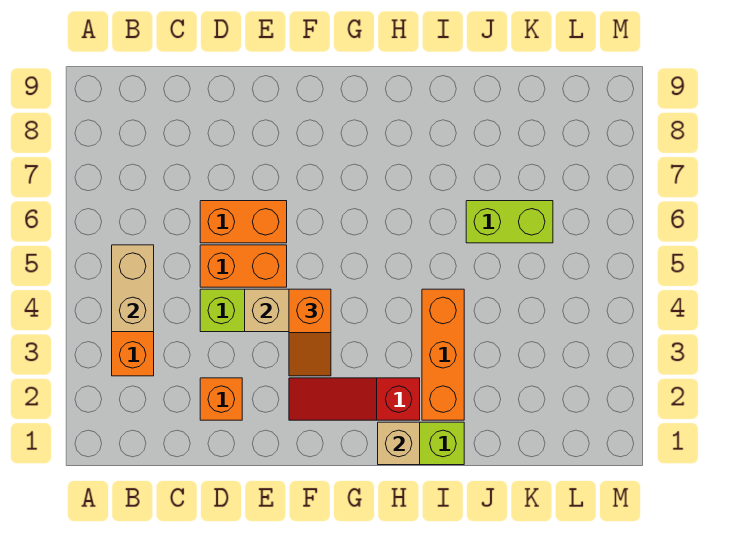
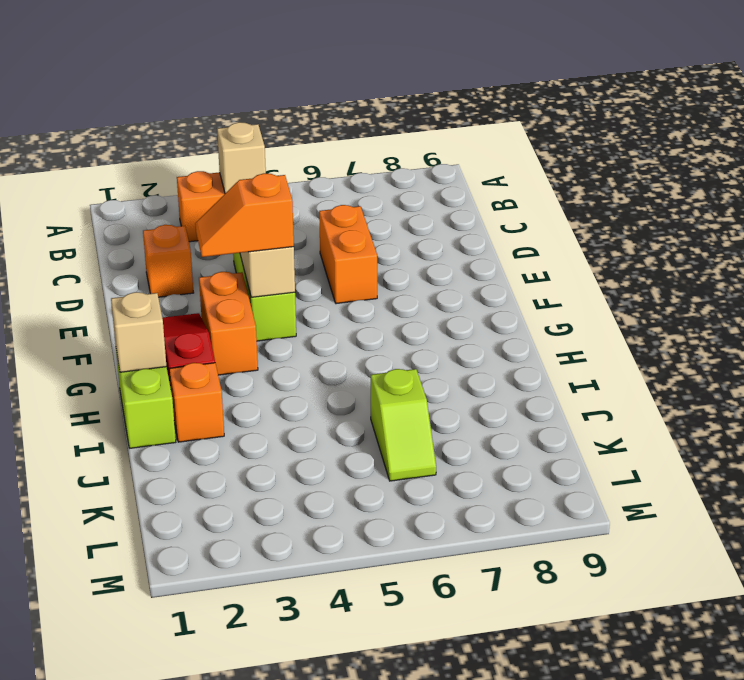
tan brick B4:B5 level 2 -> tan brick B4 level 2
orange brick D5:E5 level 1 -> orange brick F3:G3 level 1
orange brick I2:I4 level 1 -> orange brick I2 level 1
lime brick J6:K6 level 1 -> lime slope J6:K6 level 1 top J

